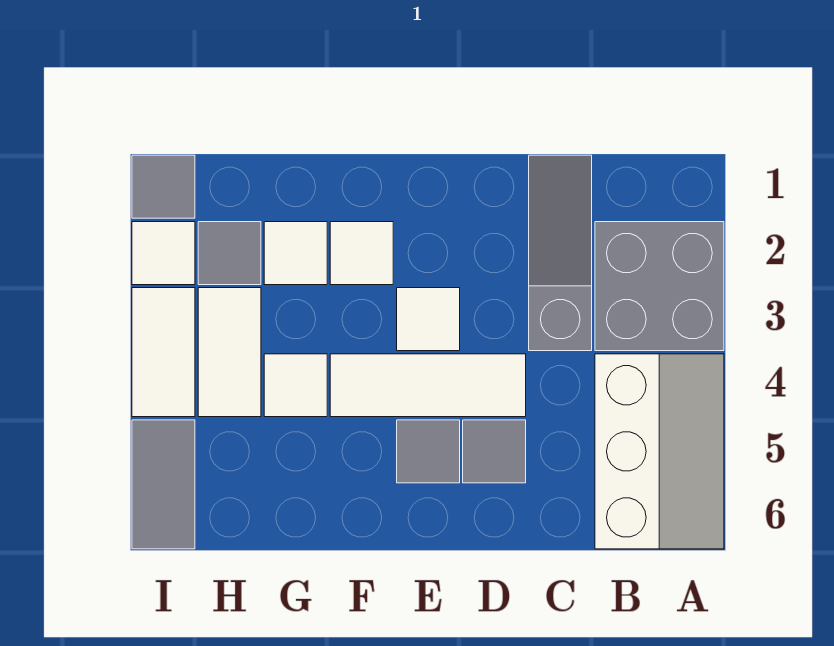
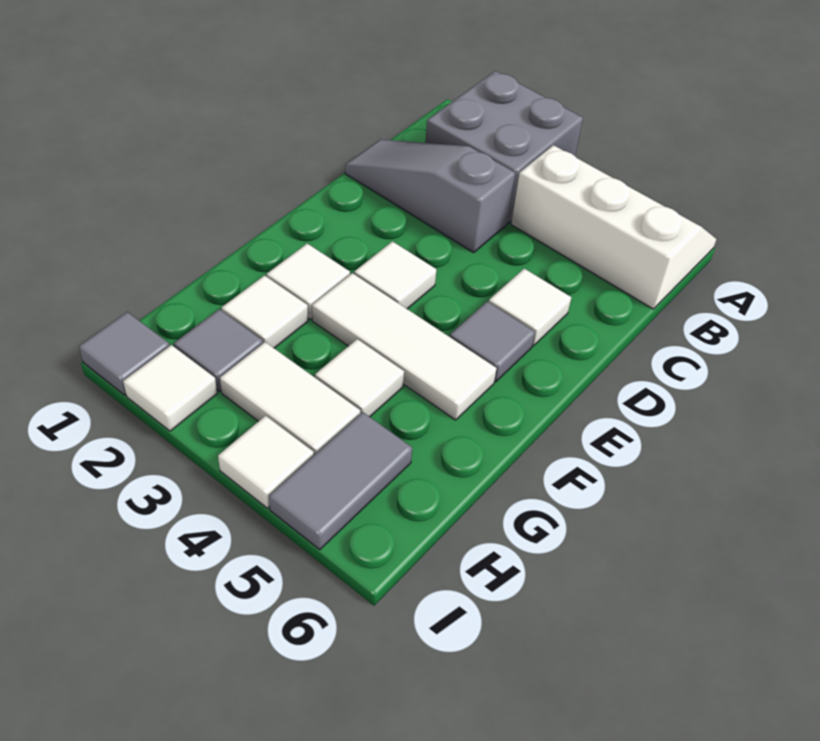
white tile D4:F4 level 1 -> white tile F3:F5 level 1
grey tile D5 level 1 -> white tile D5 level 1
white tile I3:I4 level 1 -> white tile I4 level 1
grey tile I5:I6 level 1 -> grey tile H5:I5 level 1

